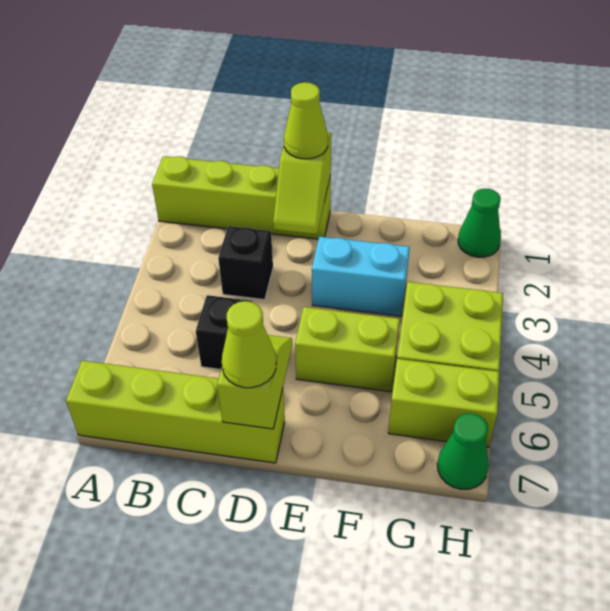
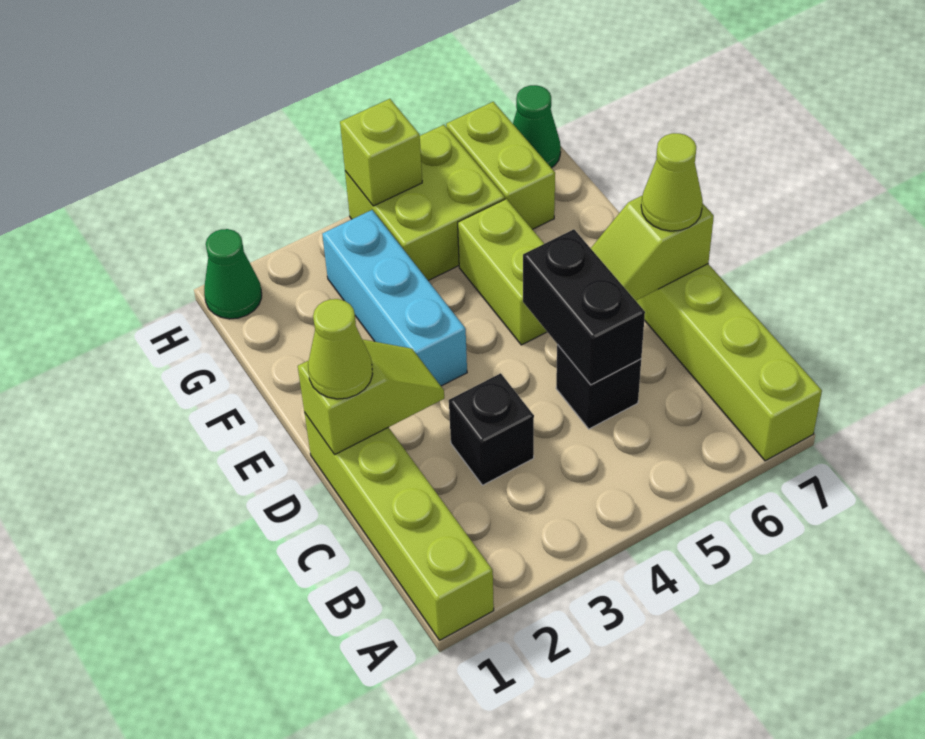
none -> black brick C5:D5 level 2
cyan brick E3:F3 level 1 -> cyan brick E3:G3 level 1
none -> lime brick H4 level 2

